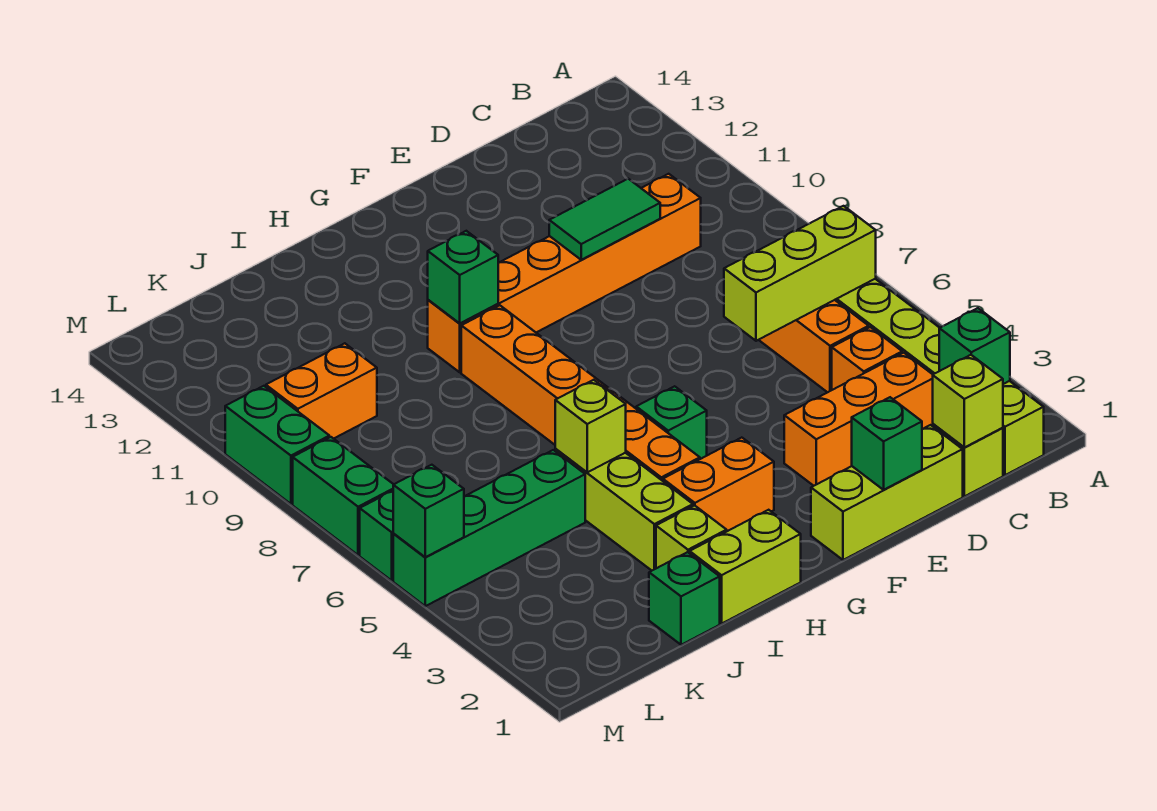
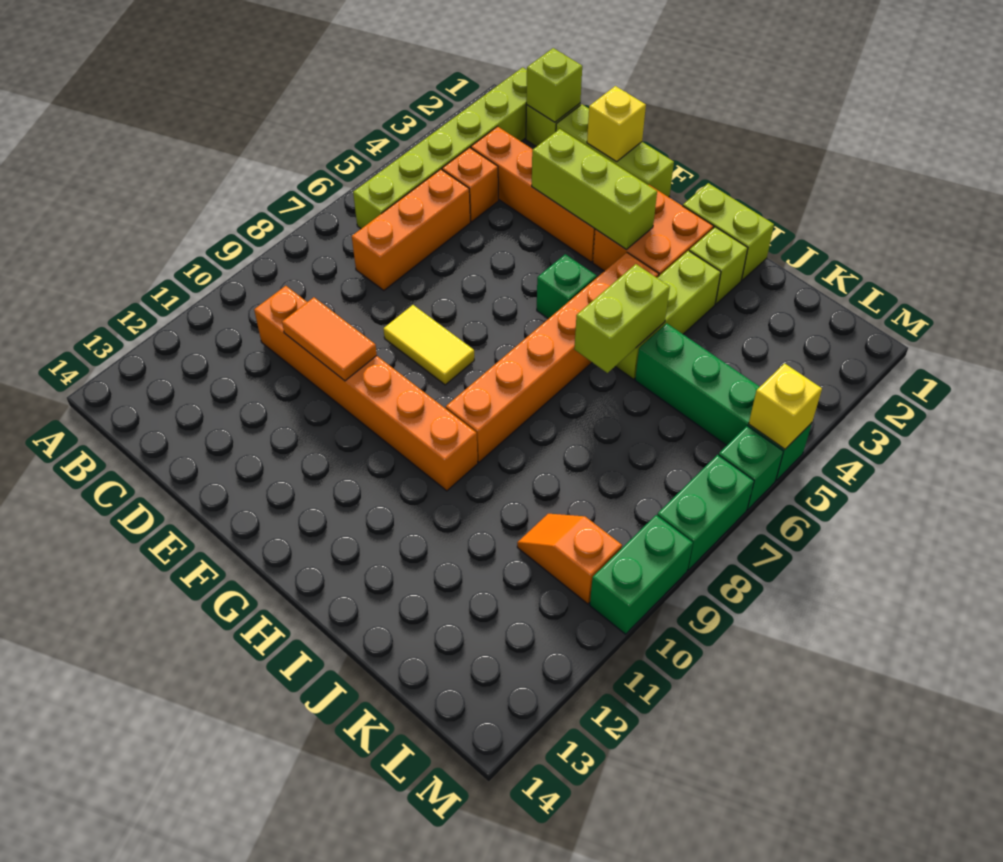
green brick B2 level 2 -> none
lime brick B6:D6 level 2 -> lime brick E3:G3 level 2
orange brick C3:E3 level 1 -> orange brick C3:F3 level 1
green tile D10:E10 level 2 -> orange tile D10:E10 level 2
green brick E1 level 2 -> yellow brick E1 level 2
none -> yellow tile E8:F8 level 1
orange brick G3:H3 level 1 -> orange brick G2:H3 level 1
green brick H10 level 2 -> none
lime brick I5 level 2 -> lime brick I5:I6 level 2
green brick J1 level 1 -> none
orange brick K10:L10 level 1 -> orange slope K10:L10 level 1 top L
green brick M5 level 2 -> yellow brick M5 level 2

